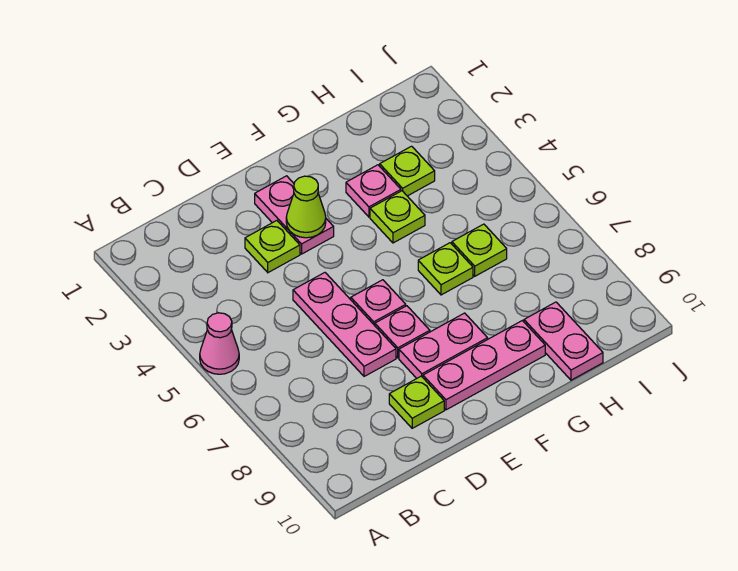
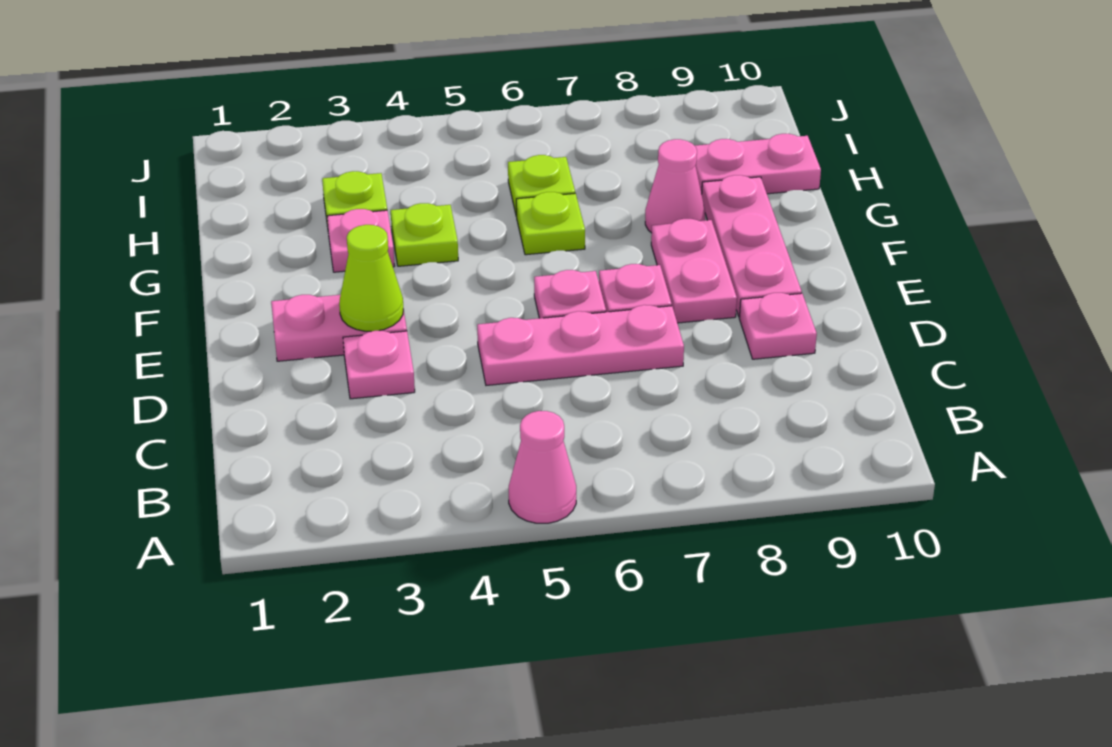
lime plate D3 level 1 -> pink plate D3 level 1
lime plate D9 level 1 -> pink plate D9 level 1
none -> pink cone G8 level 1

